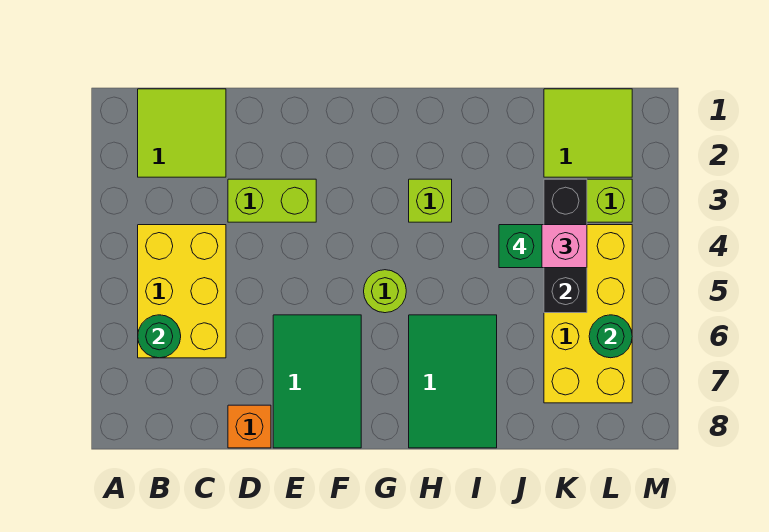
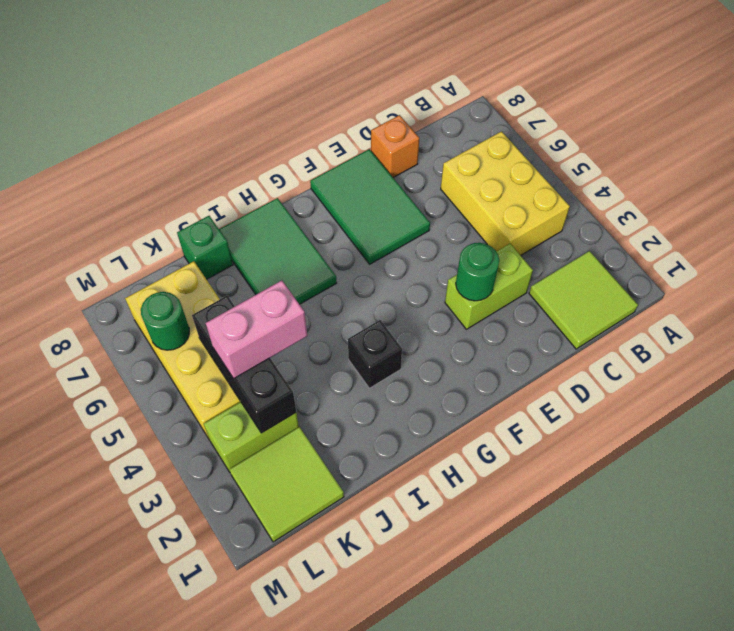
green round brick B6 level 2 -> green round brick E3 level 2
lime round brick G5 level 1 -> none
lime brick H3 level 1 -> black brick H3 level 1
green brick J4 level 4 -> green brick J8 level 1

